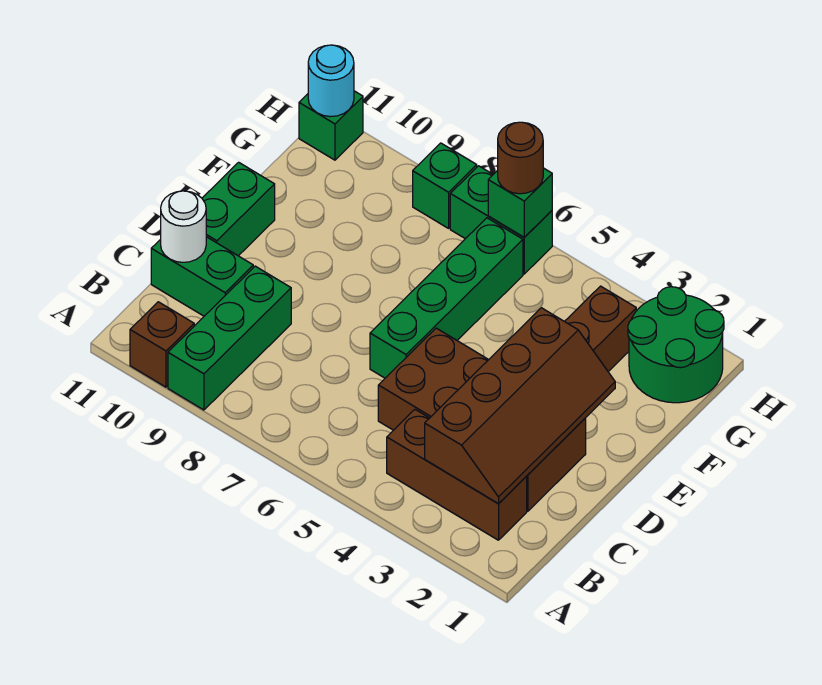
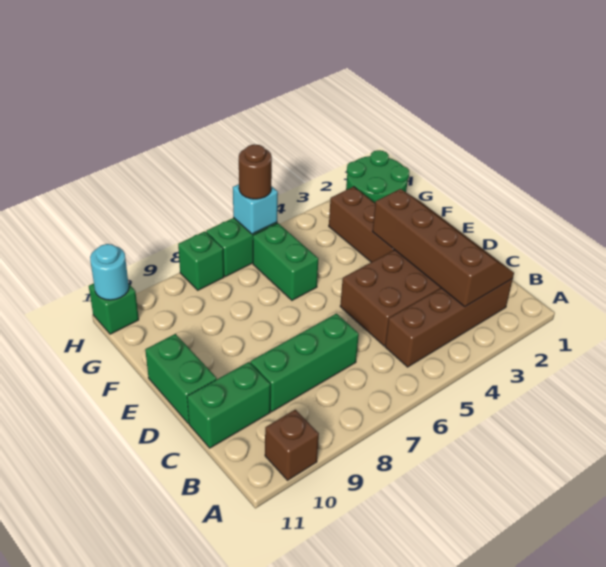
green brick A9:C9 level 1 -> green brick C7:C9 level 1
brown brick B2:B4 level 1 -> brown brick B2:B5 level 1
white round brick C11 level 2 -> none
green brick D6:G6 level 1 -> green brick F6:G6 level 1
green brick H6 level 2 -> cyan brick H6 level 2

